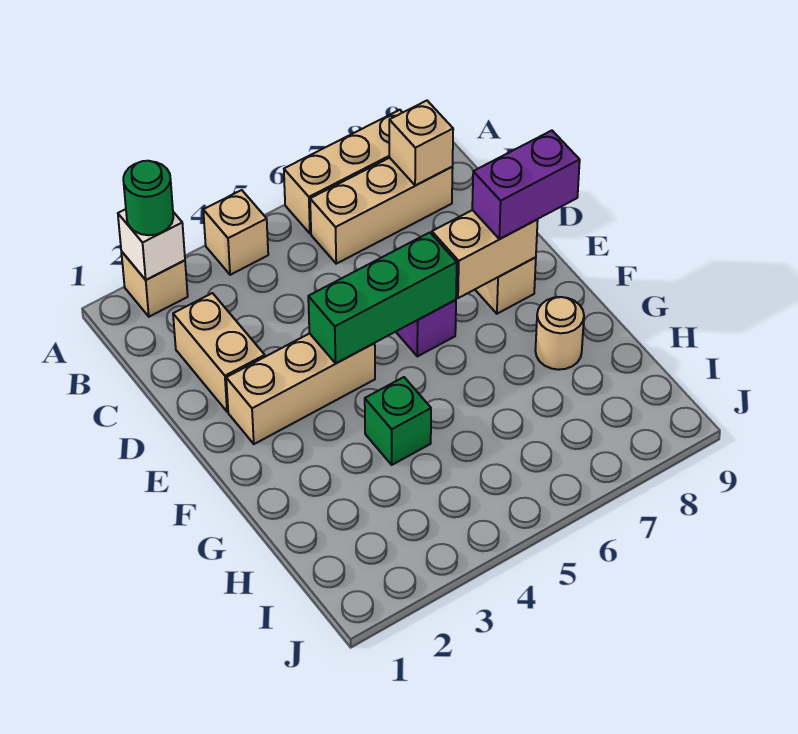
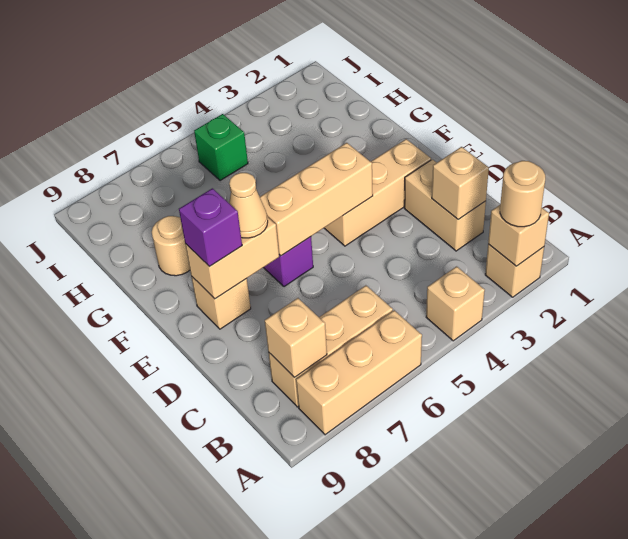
white brick A2 level 2 -> tan brick A2 level 2
green round brick A2 level 3 -> tan round brick A2 level 3
none -> tan brick C2 level 2
green brick E4:E6 level 2 -> tan brick E4:E6 level 2
none -> tan cone E7 level 3
purple brick E8:E9 level 3 -> purple brick E8 level 3
green brick G4 level 1 -> green brick I5 level 1

